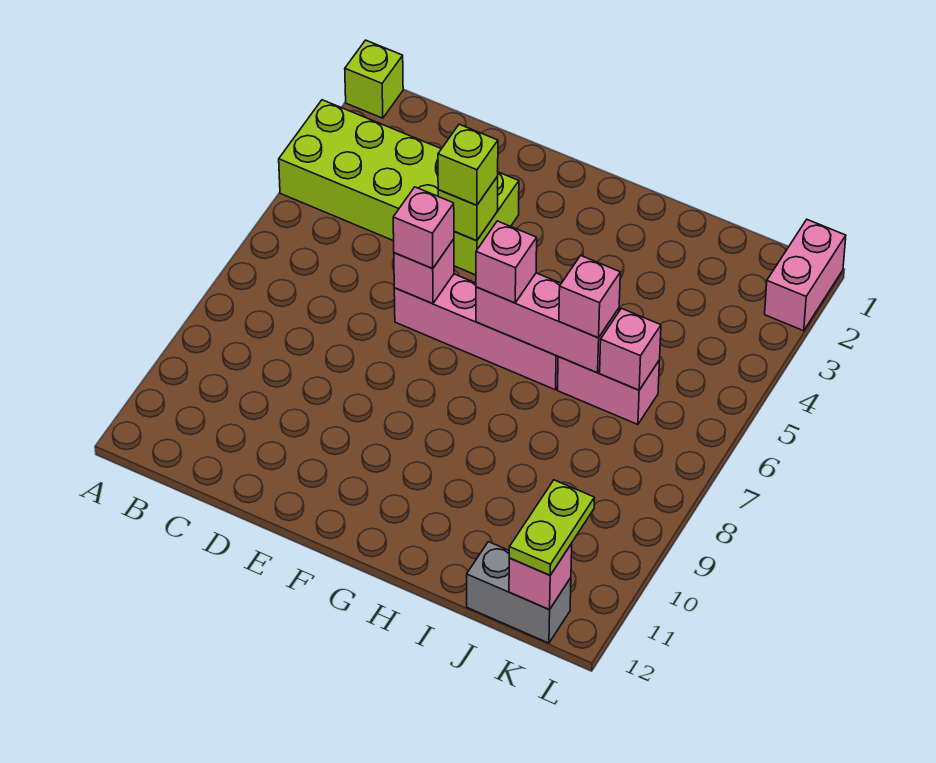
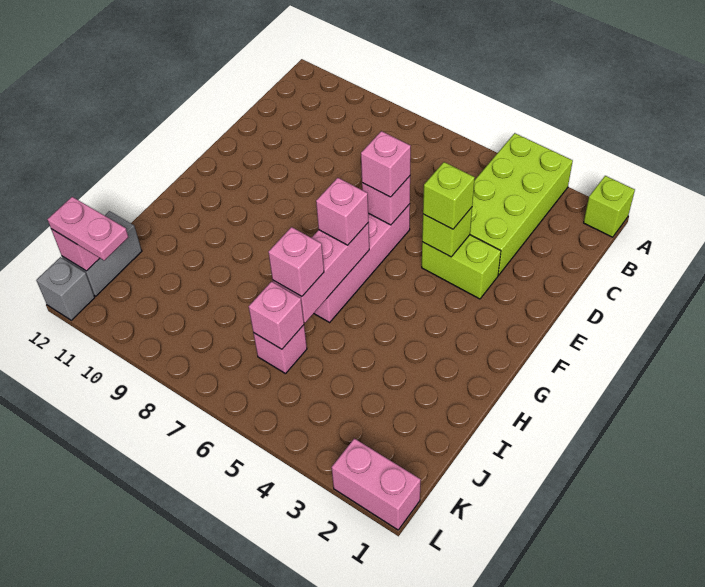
pink brick I6:J6 level 1 -> pink brick J6 level 1
lime plate K11:K12 level 3 -> pink plate K11:K12 level 3
none -> grey brick L12 level 1

